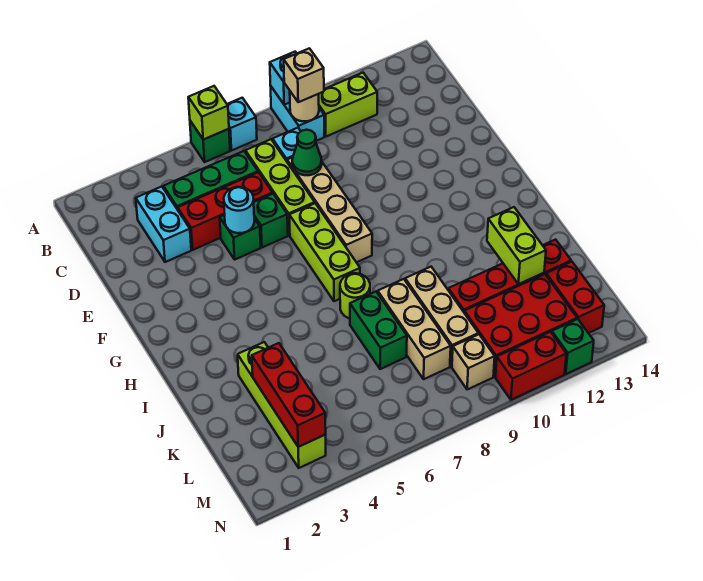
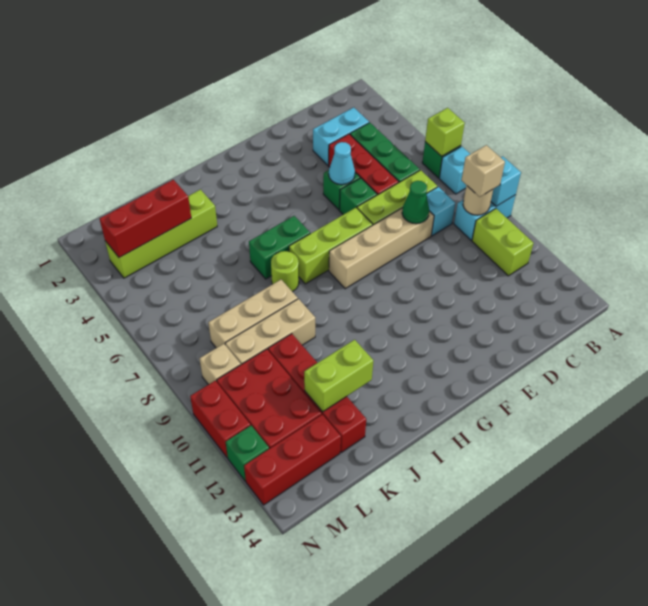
cyan round brick E5 level 2 -> cyan cone E5 level 2
green brick J7:K7 level 1 -> green brick H6:I6 level 1
red brick L13:M13 level 1 -> red brick L13:N13 level 1

